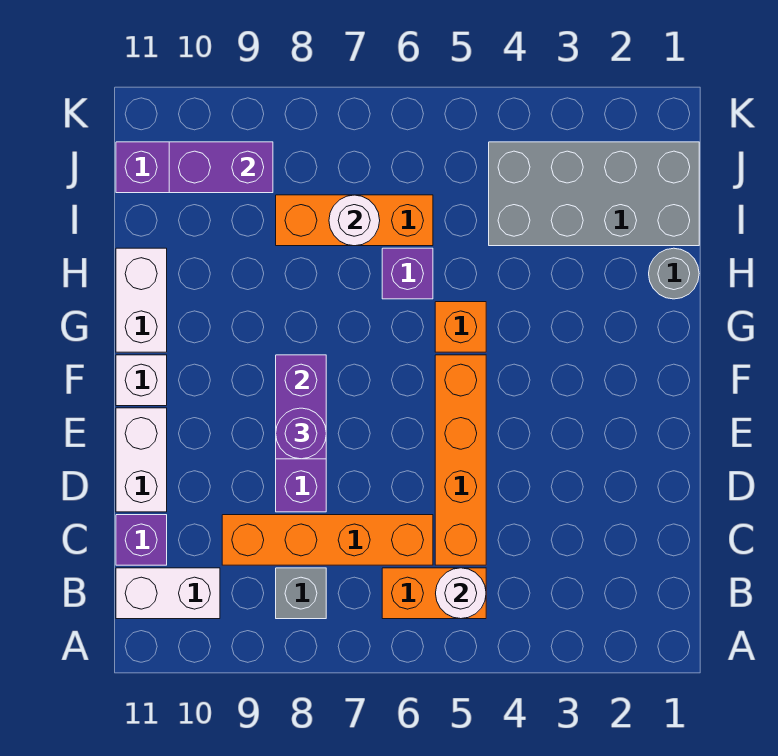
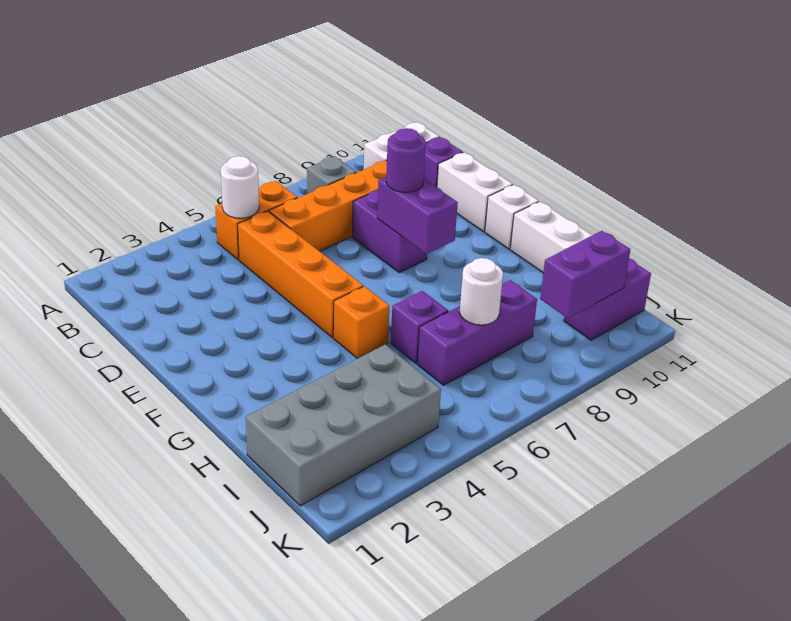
grey round brick H1 level 1 -> none
orange brick I6:I8 level 1 -> purple brick I6:I8 level 1

